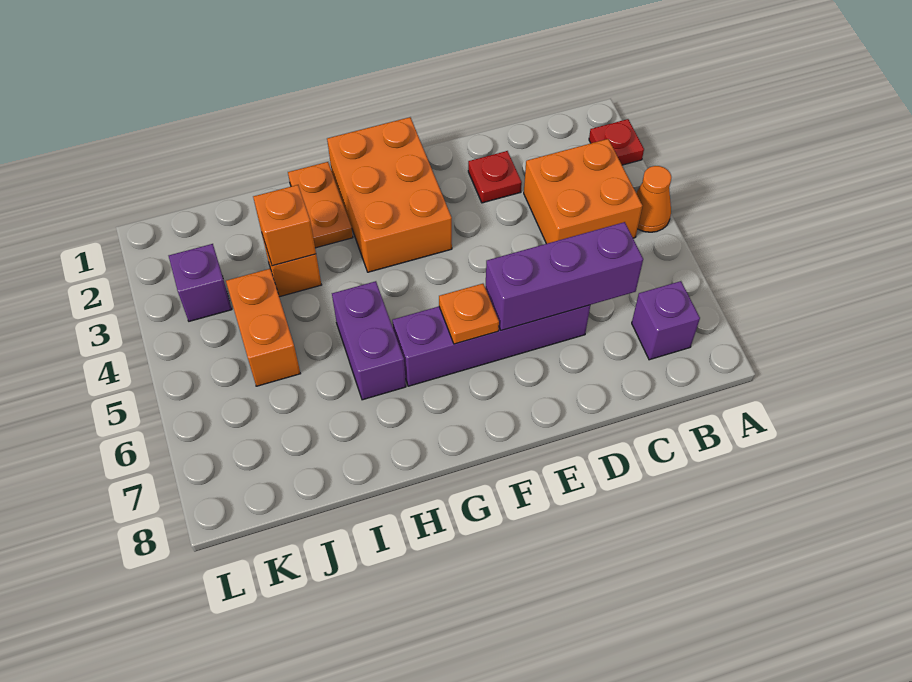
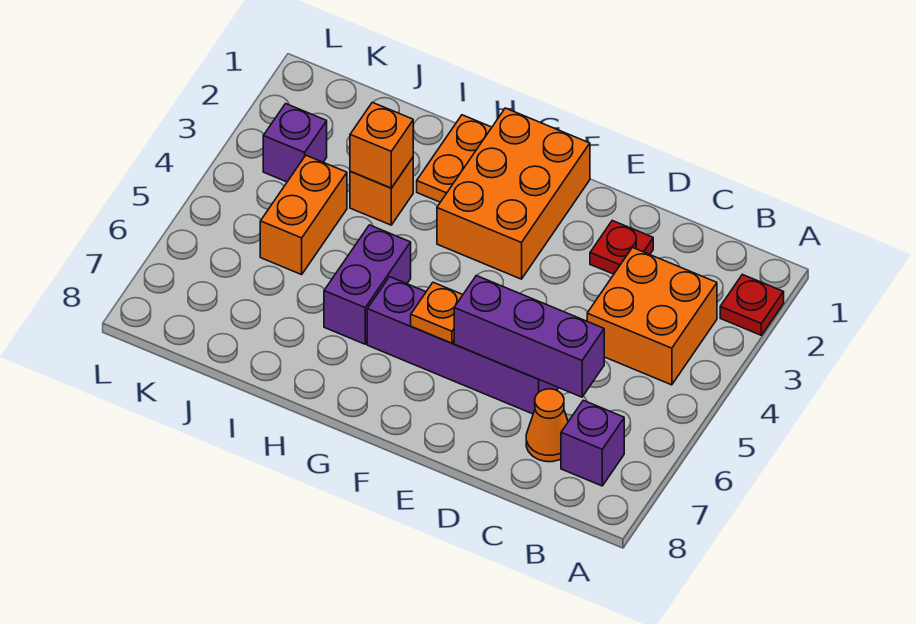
orange cone A4 level 1 -> orange cone C7 level 1

